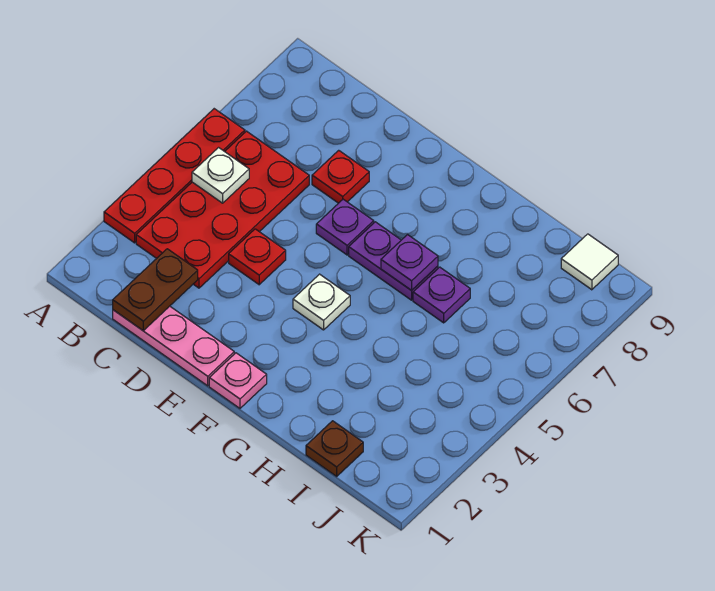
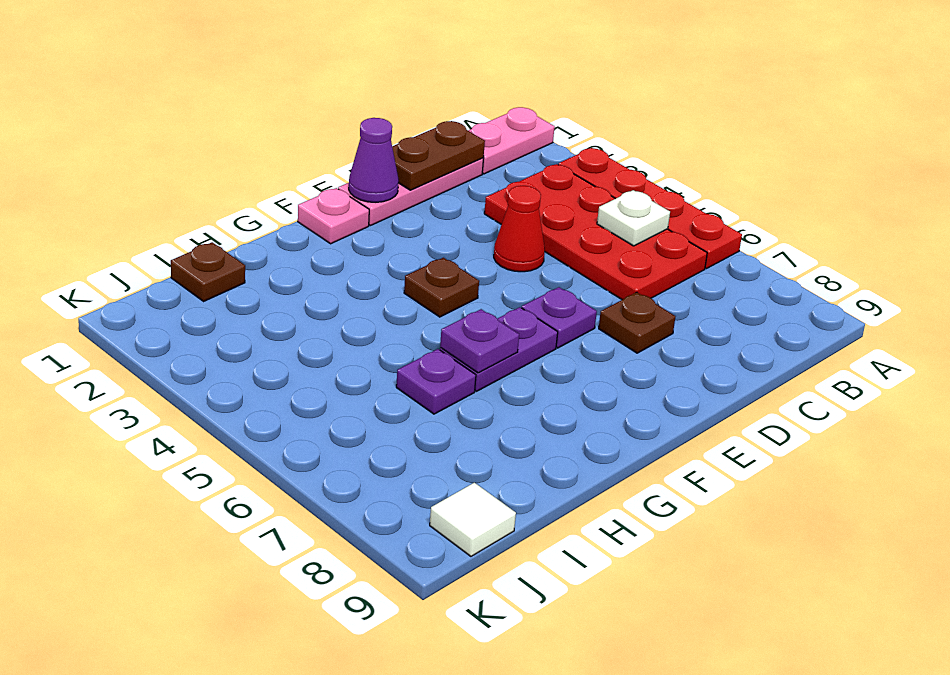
none -> pink plate A1:B1 level 1
brown plate C1:C2 level 2 -> brown plate C1:D1 level 2
red plate D4 level 1 -> red cone D4 level 1
red plate D7 level 1 -> brown plate D7 level 1
none -> purple cone E1 level 2
white plate F4 level 1 -> brown plate F4 level 1

